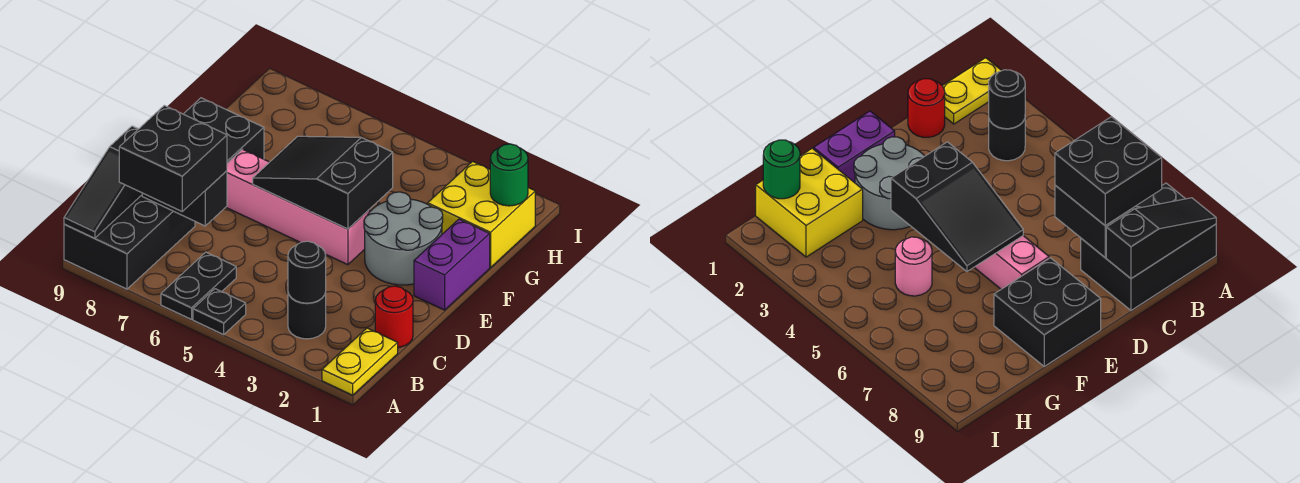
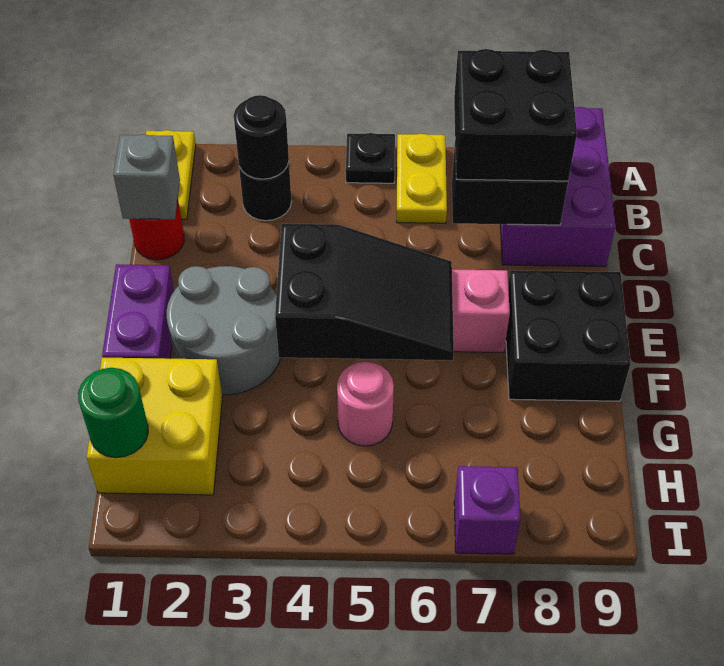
black plate A6:B6 level 1 -> yellow plate A6:B6 level 1
black brick A8:C9 level 1 -> purple brick A8:C9 level 1
black slope A9:C9 level 2 top C -> none
none -> grey brick C1 level 2
none -> purple brick I7 level 1

